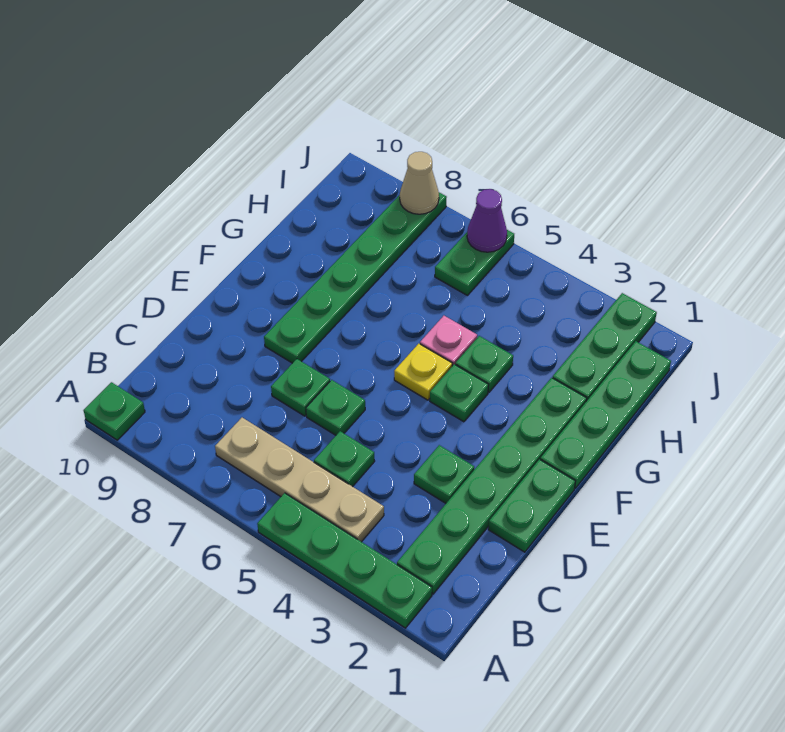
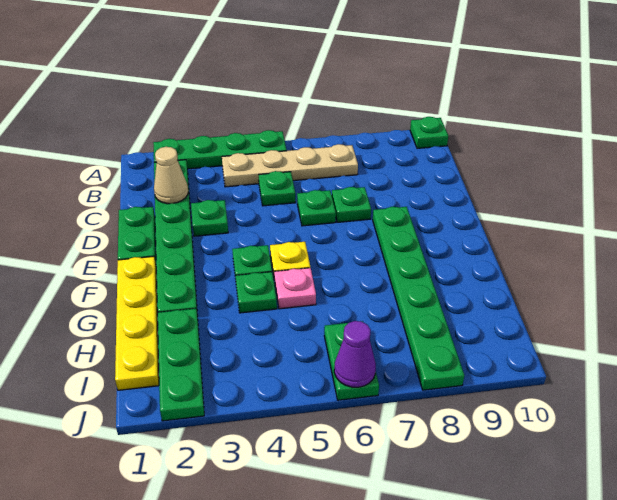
green plate F1:I1 level 1 -> yellow plate F1:I1 level 1
tan cone J8 level 2 -> tan cone C2 level 2

